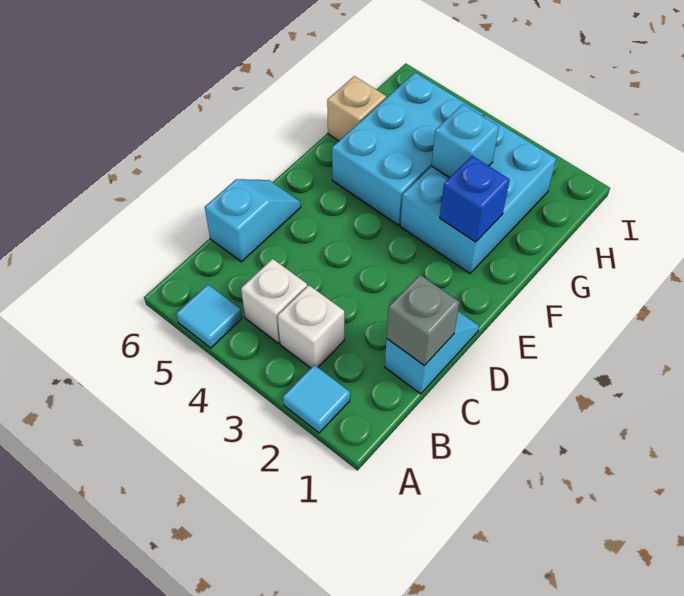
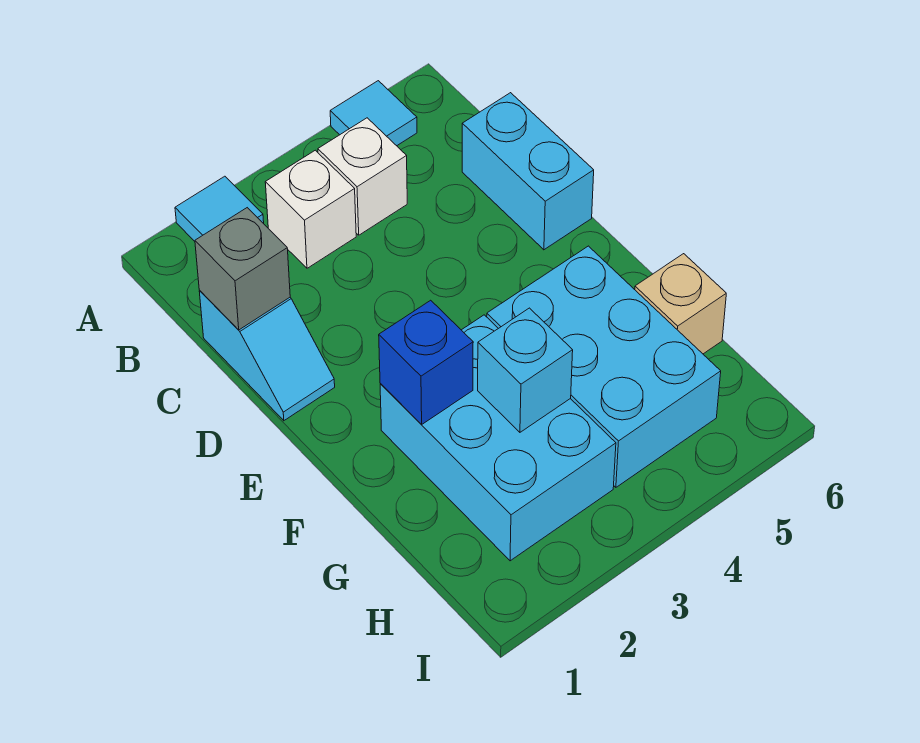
cyan slope C6:D6 level 1 top C -> cyan brick C6:D6 level 1

